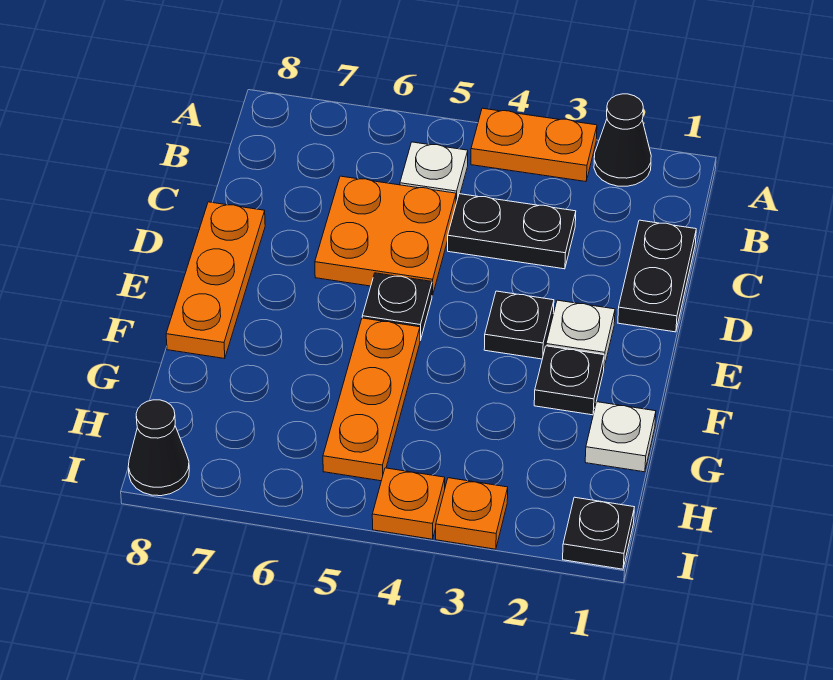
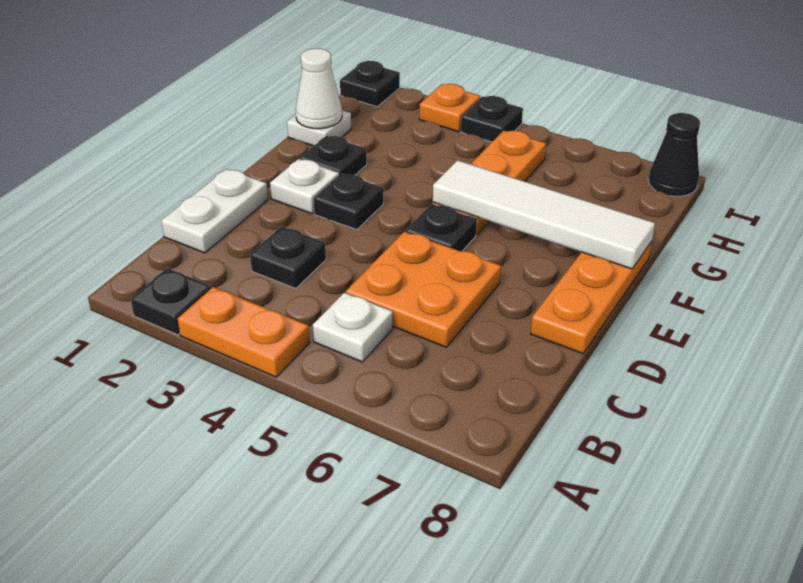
black cone A2 level 1 -> black plate A2 level 1
black plate C1:D1 level 1 -> white plate C1:D1 level 1
black plate C3:C4 level 1 -> black plate C3 level 1
none -> white tile F5:F8 level 2
none -> white cone G1 level 2
orange plate I4 level 1 -> black plate I4 level 1

